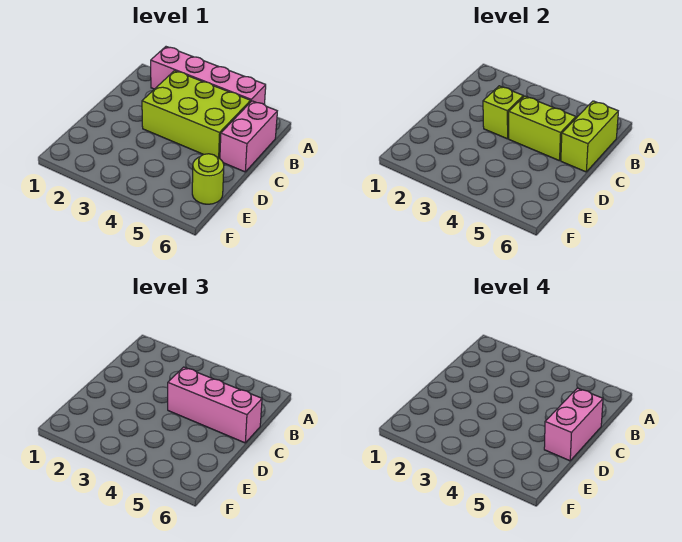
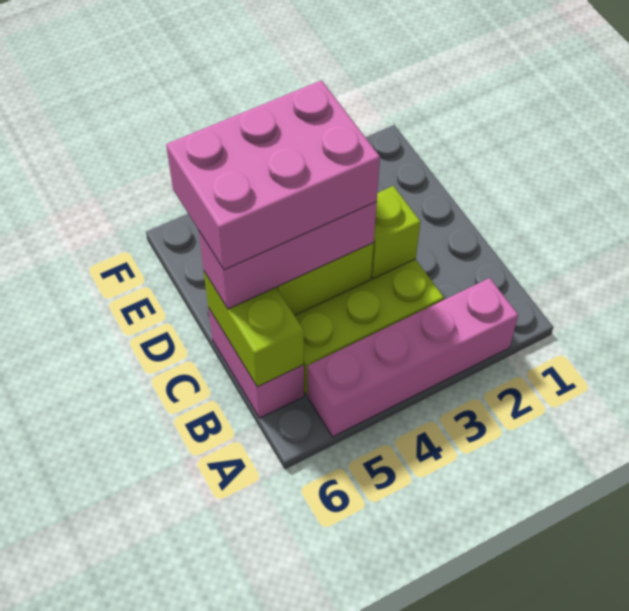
pink brick C6:D6 level 4 -> pink brick C4:D6 level 4
lime round brick E6 level 1 -> none

